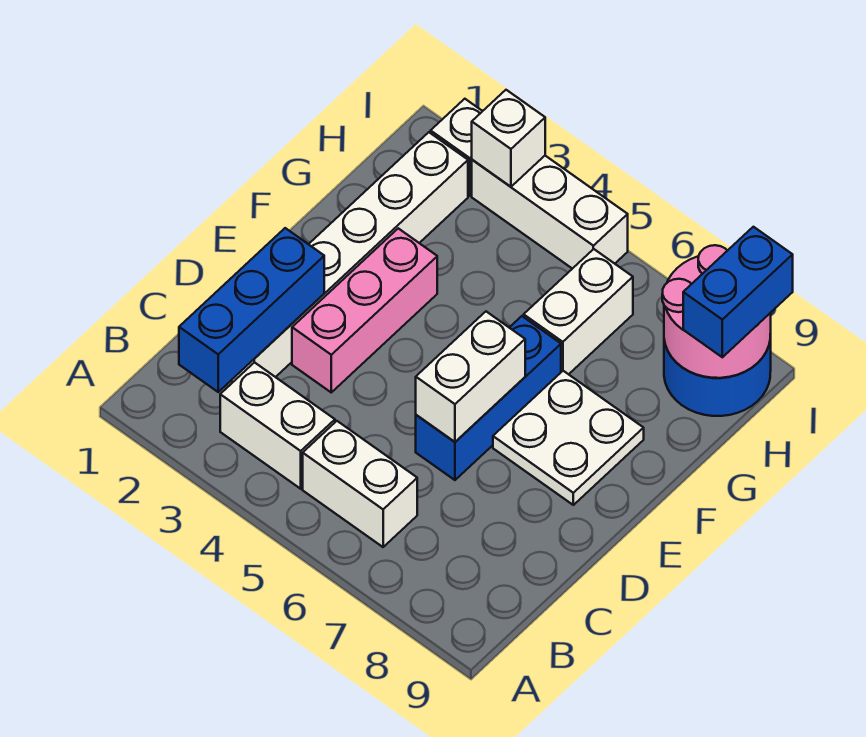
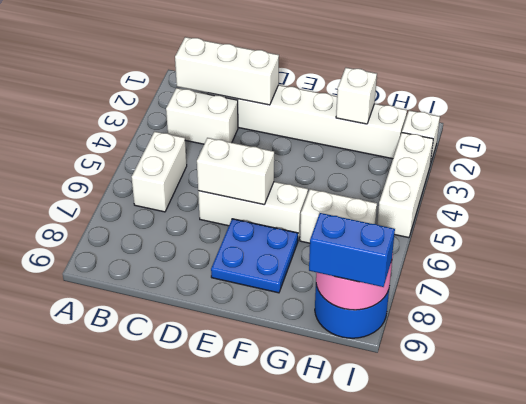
blue brick B2:D2 level 2 -> white brick B2:D2 level 2
white brick B3:B4 level 1 -> white brick B3:C3 level 1
pink brick D3:F3 level 1 -> none
blue brick D6:F6 level 1 -> white brick D6:F6 level 1
white plate E7:F8 level 1 -> blue plate E7:F8 level 1
white brick I3 level 2 -> white brick G2 level 2

